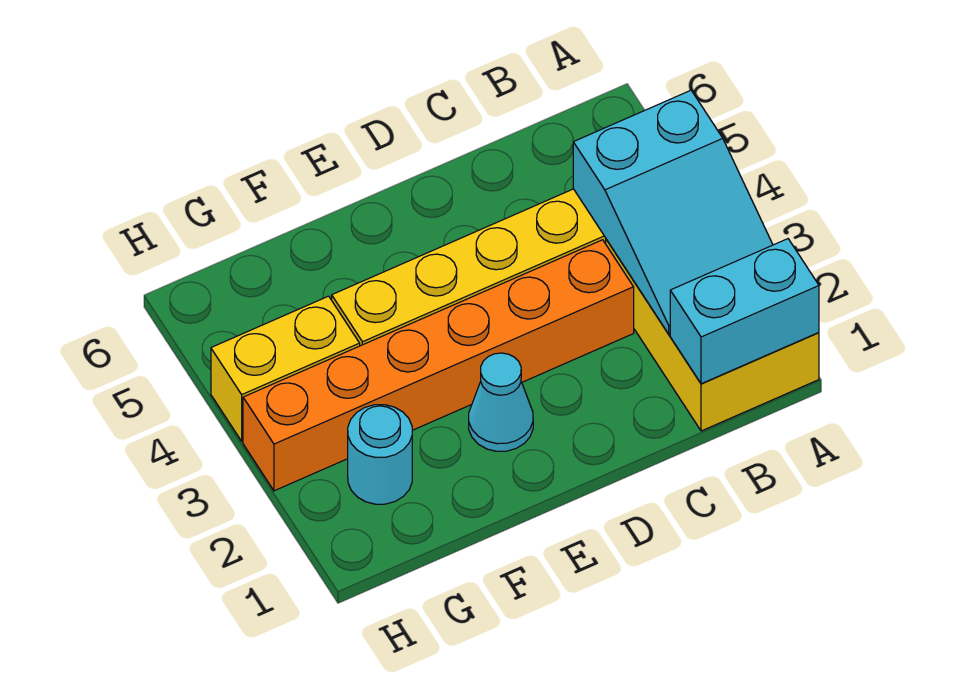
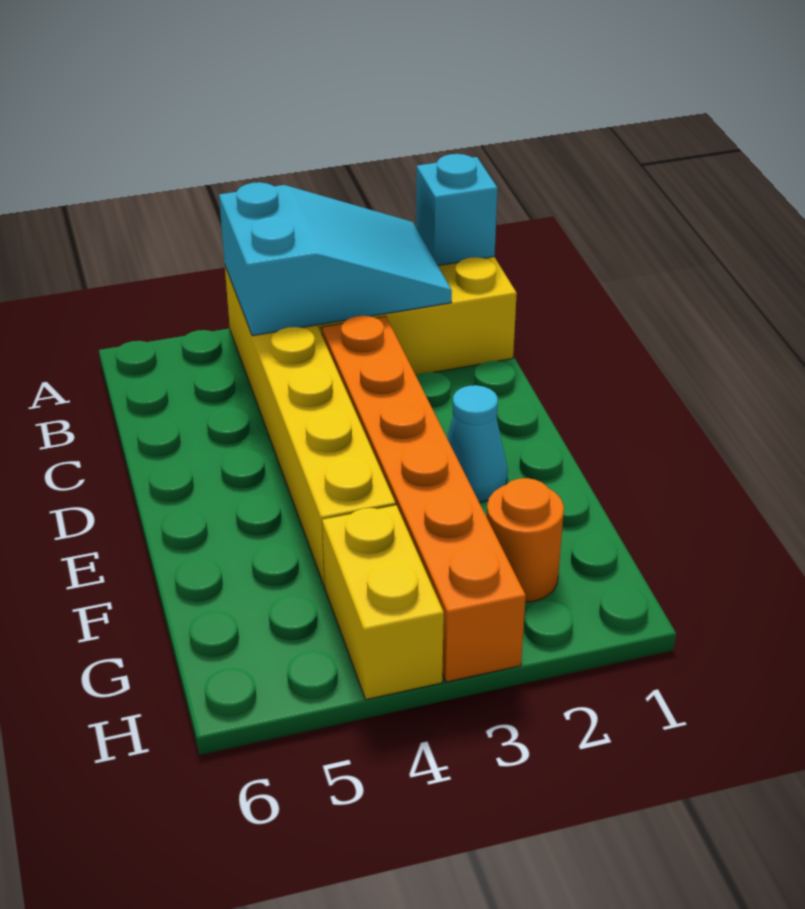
cyan brick A1:B1 level 2 -> cyan brick A1 level 2
cyan round brick G2 level 1 -> orange round brick G2 level 1

